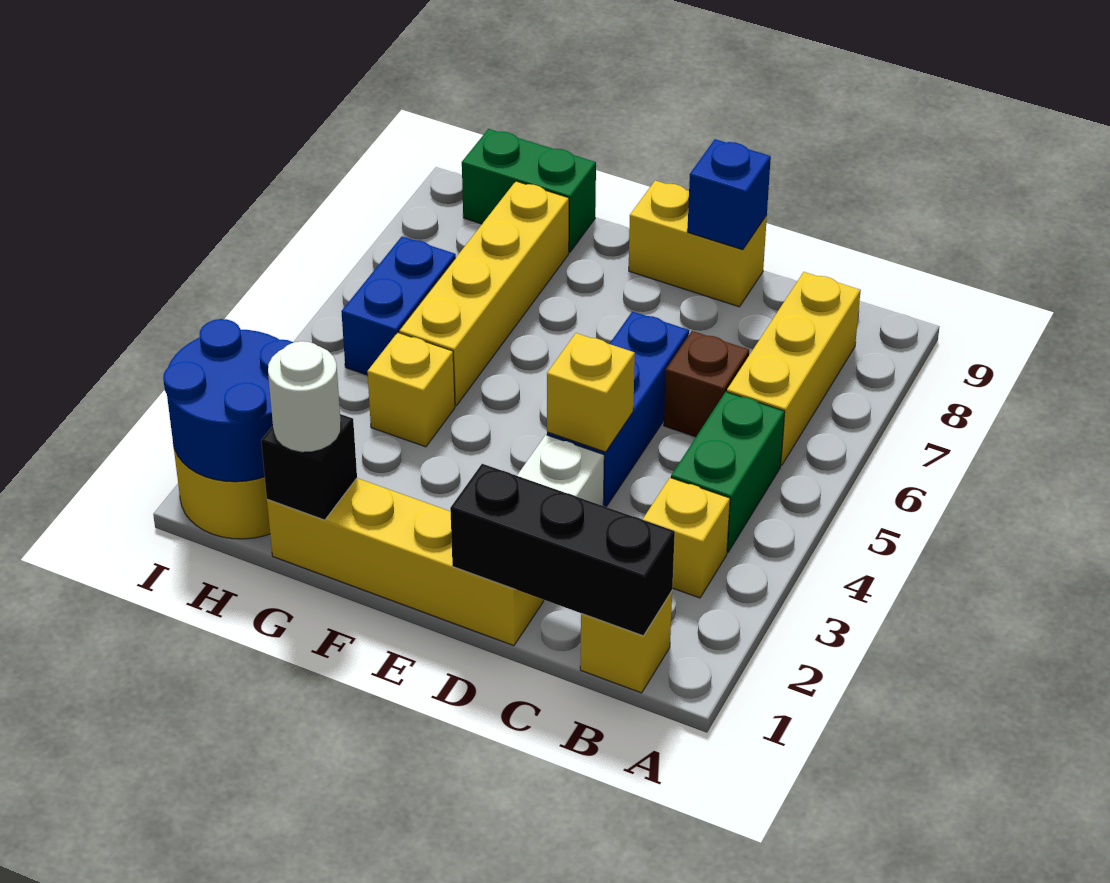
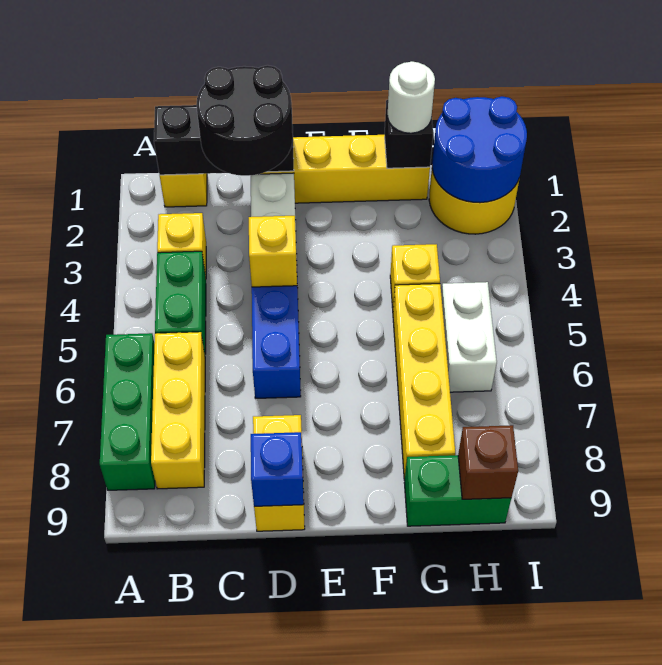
none -> green brick A6:A8 level 1
none -> black round brick C1:D2 level 3
brown brick C6 level 1 -> brown brick H9 level 2
yellow brick D9:E9 level 1 -> yellow brick D8:D9 level 1
blue brick H5:H6 level 1 -> white brick H5:H6 level 1

